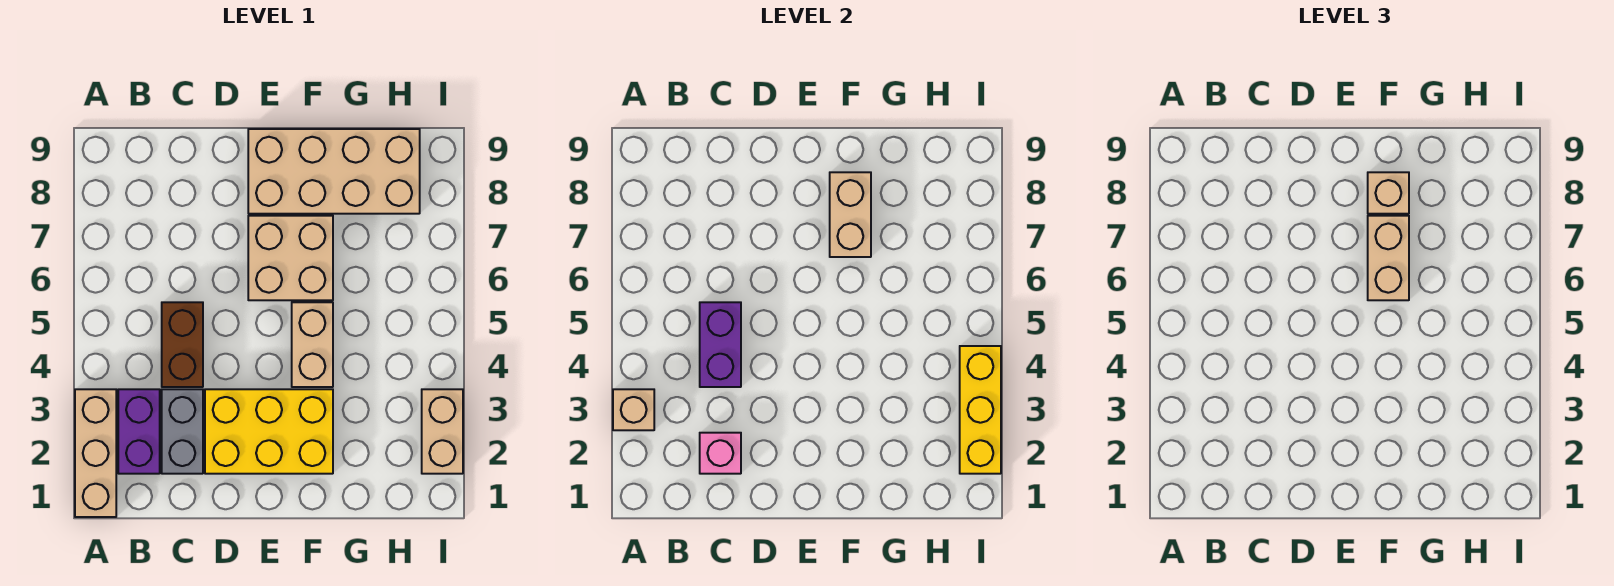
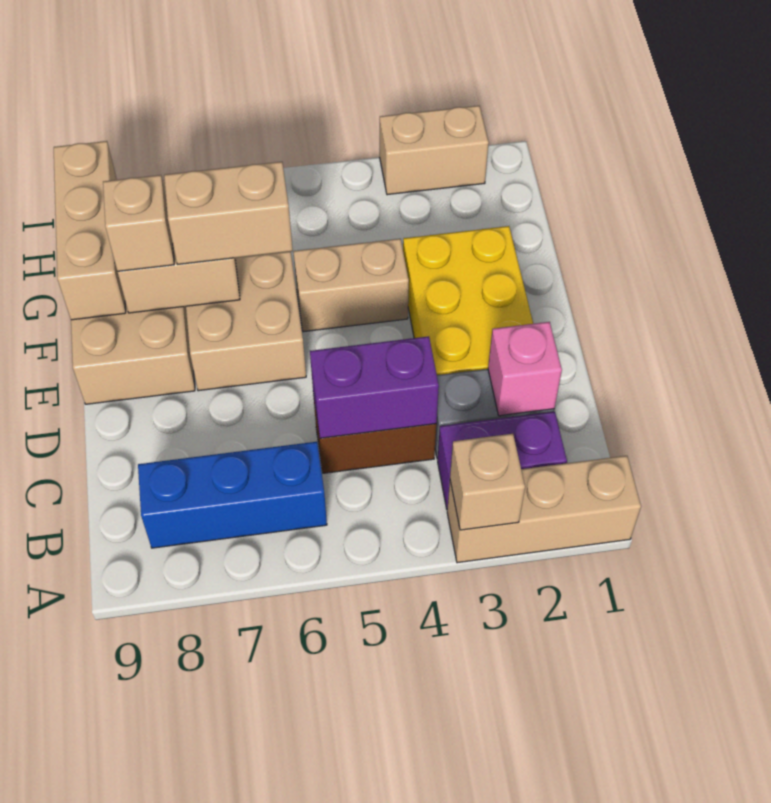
none -> blue brick B6:B8 level 1
none -> tan brick F9:H9 level 2
yellow brick I2:I4 level 2 -> none

